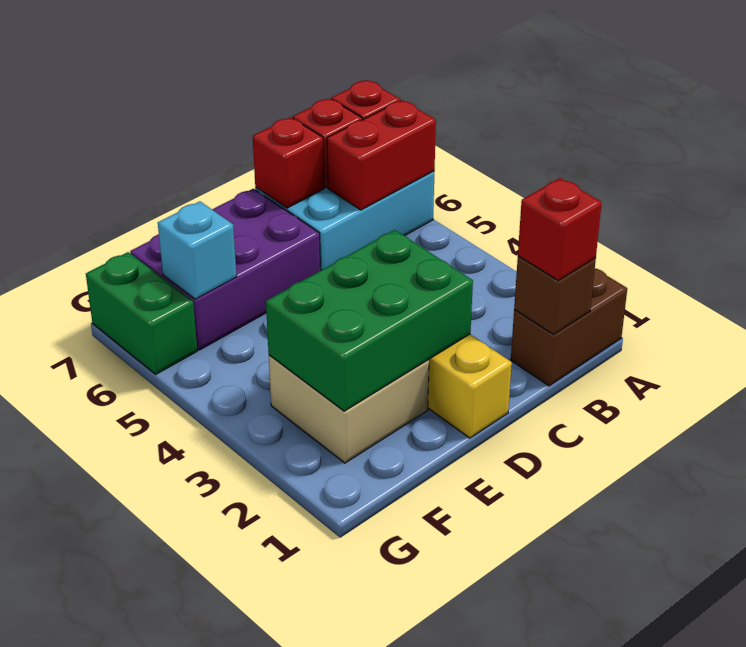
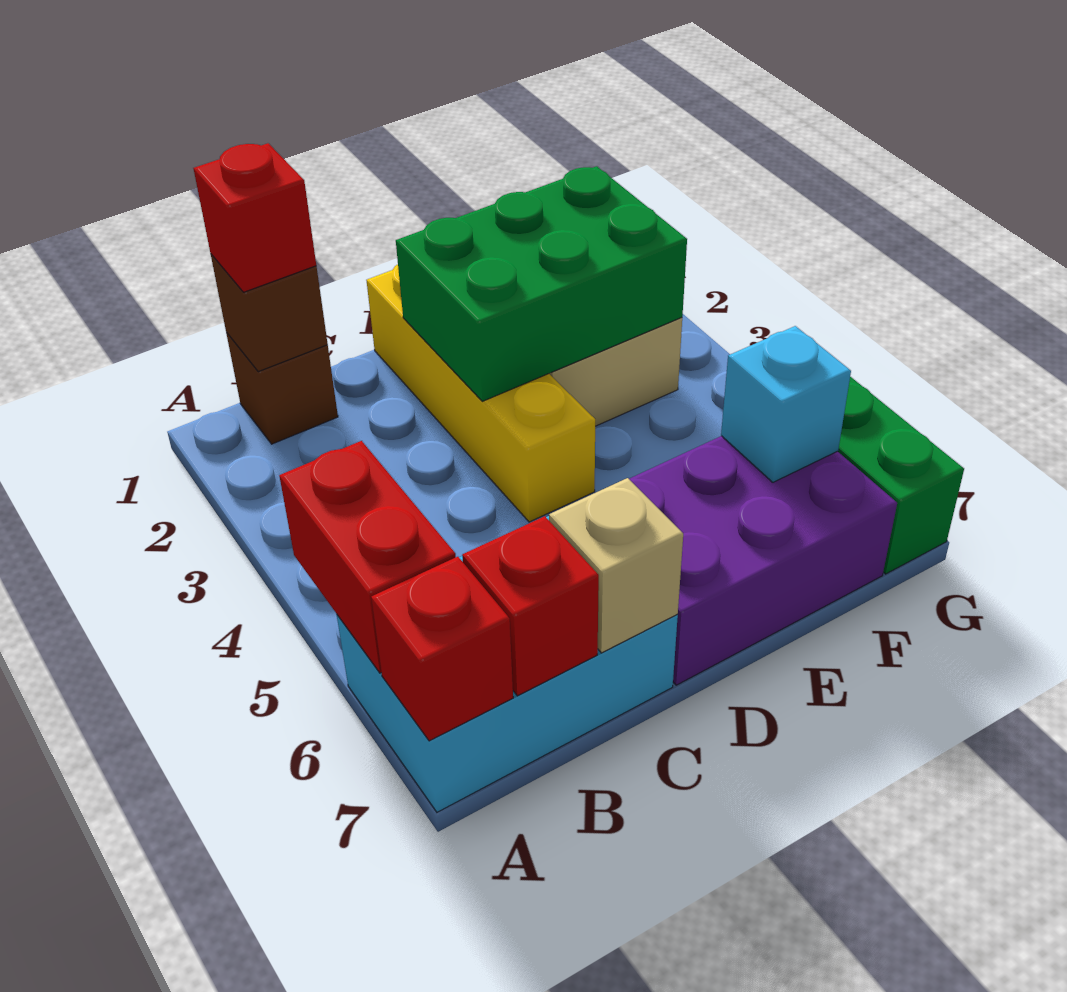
brown brick A1:B1 level 1 -> brown brick B1 level 1
red brick A6:B6 level 2 -> red brick A5:A6 level 2
red brick C7 level 2 -> tan brick C7 level 2

